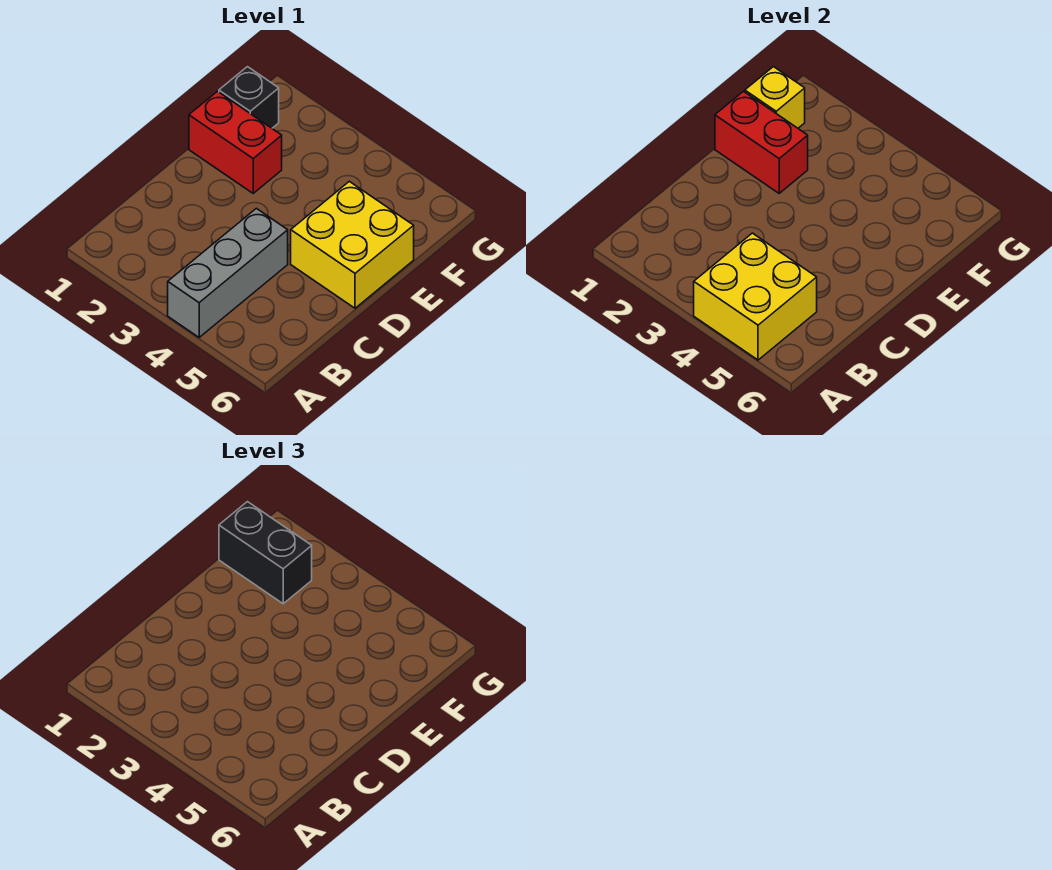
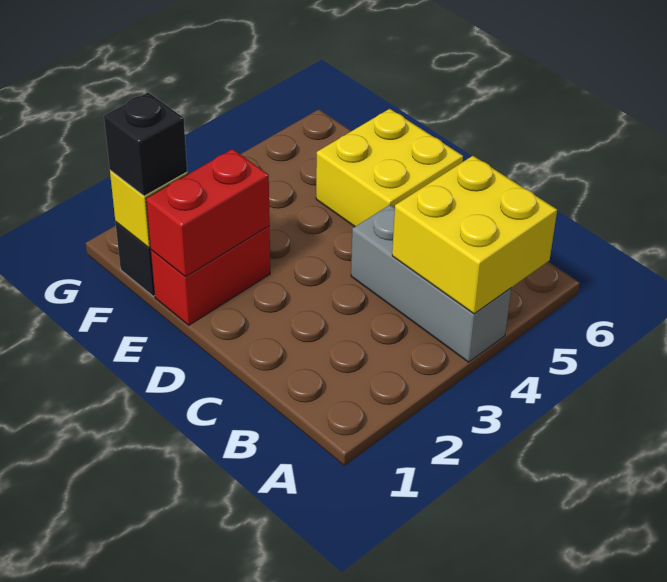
black brick F1:F2 level 3 -> black brick F1 level 3

